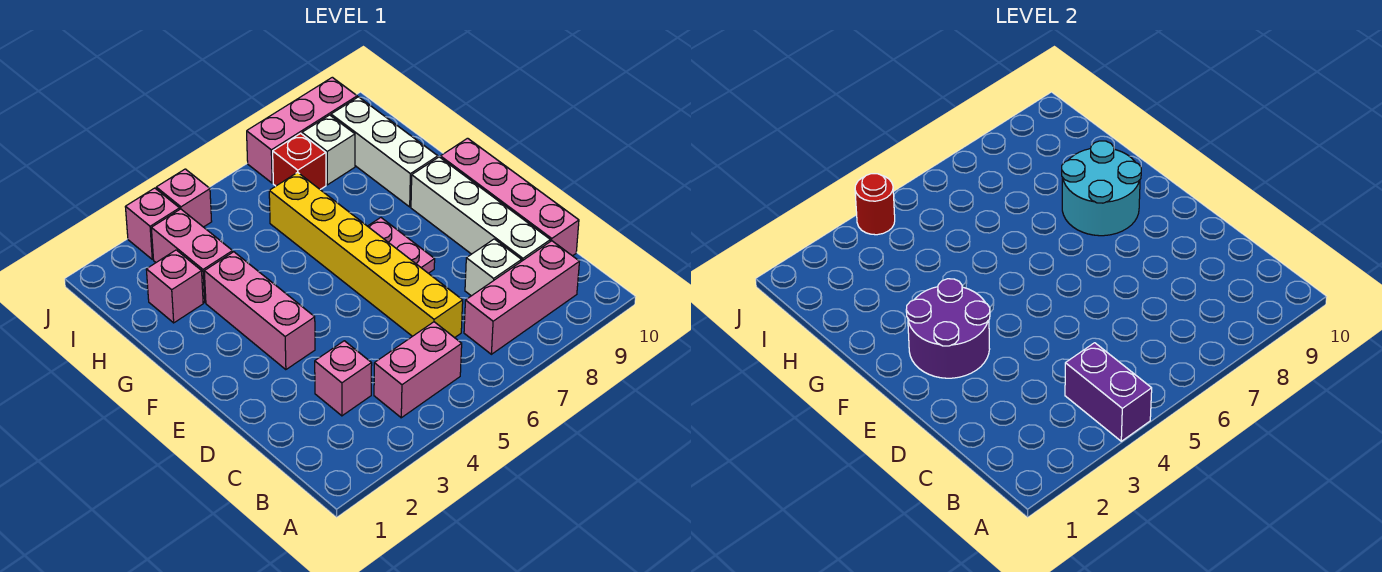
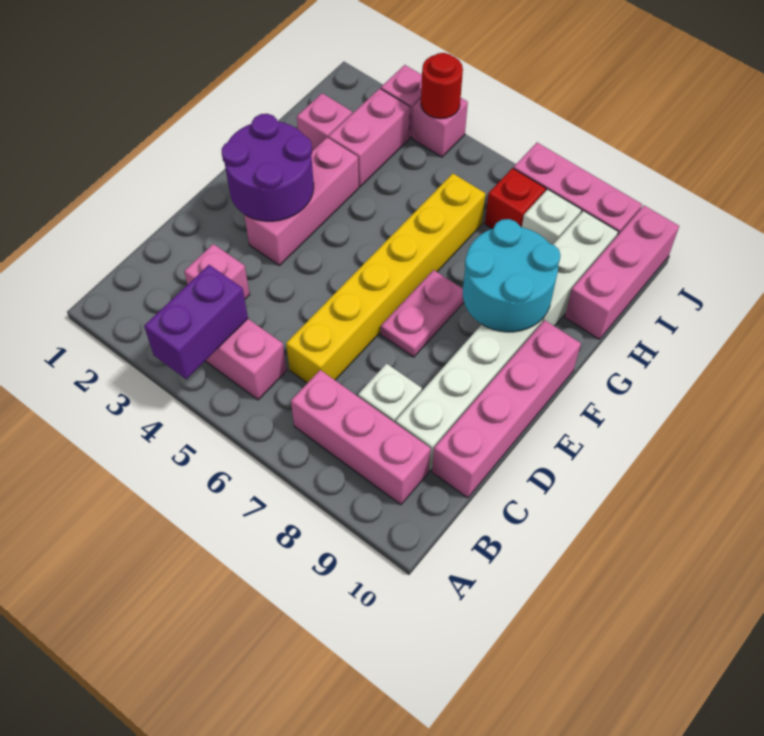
none -> pink brick H10:J10 level 1

